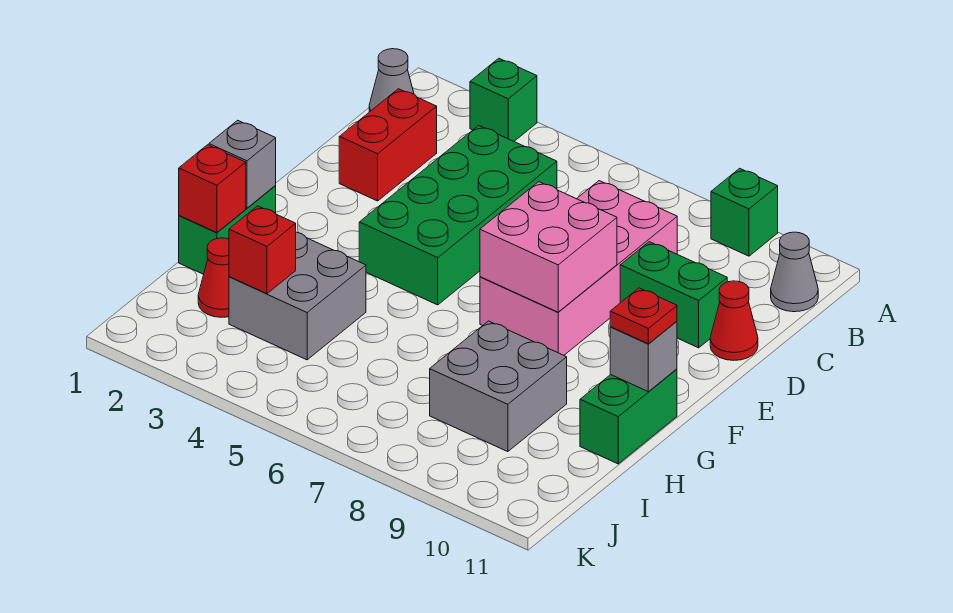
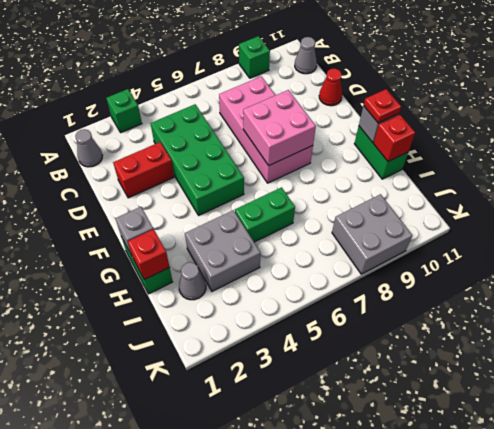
red brick C2:D2 level 1 -> red brick D2:D3 level 1
green brick D9:D10 level 1 -> green brick H5:H6 level 1
grey brick H8:I9 level 1 -> grey brick J8:K9 level 1
red cone I2 level 1 -> grey cone I2 level 1
red brick I3 level 2 -> red brick H11 level 2

